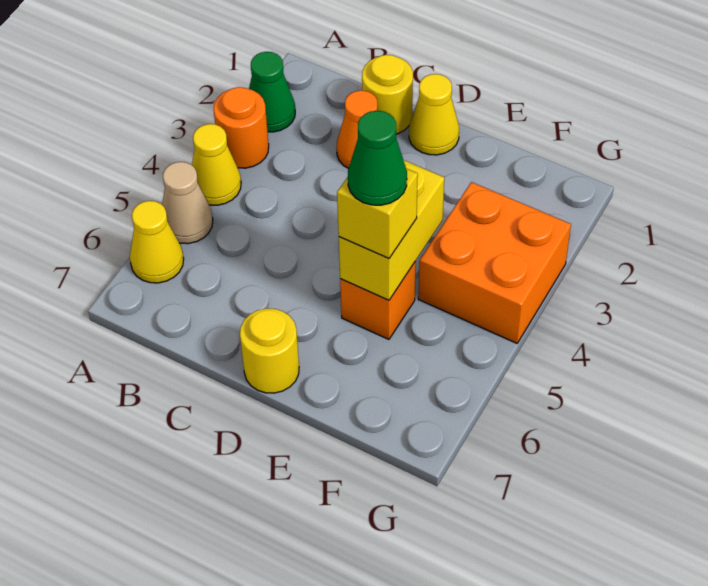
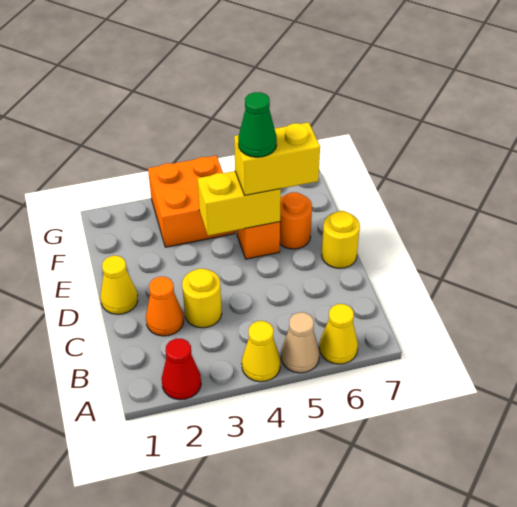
green cone A2 level 1 -> red cone A2 level 1
orange round brick A3 level 1 -> orange round brick E6 level 1
yellow round brick C1 level 1 -> yellow round brick C3 level 1
yellow brick E5 level 3 -> yellow brick E5:E6 level 3

